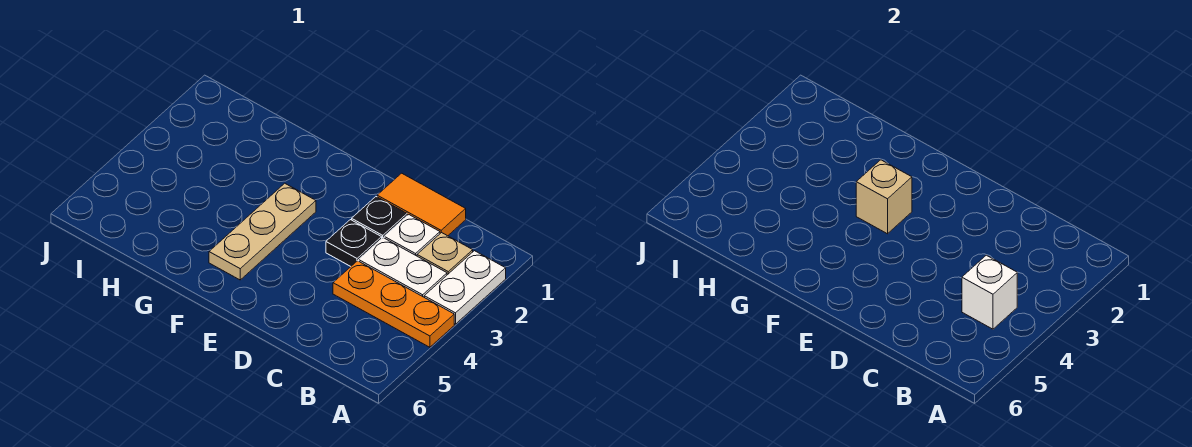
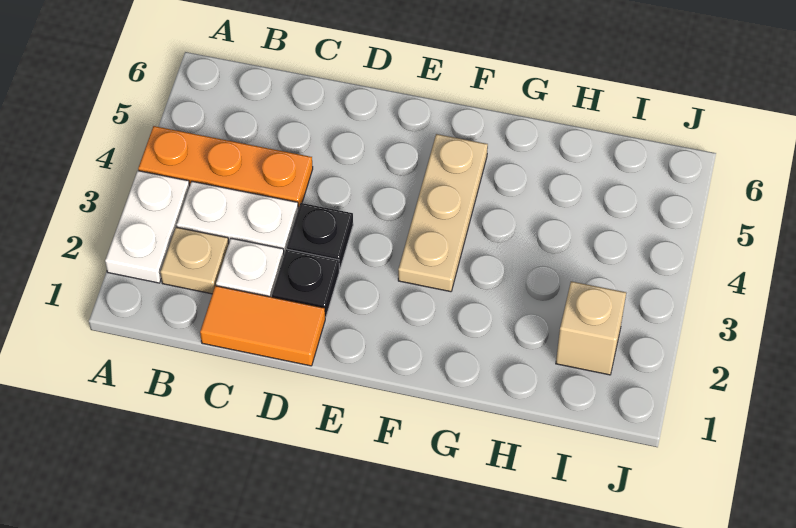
white brick B4 level 2 -> none
tan brick F3 level 2 -> tan brick I2 level 1

